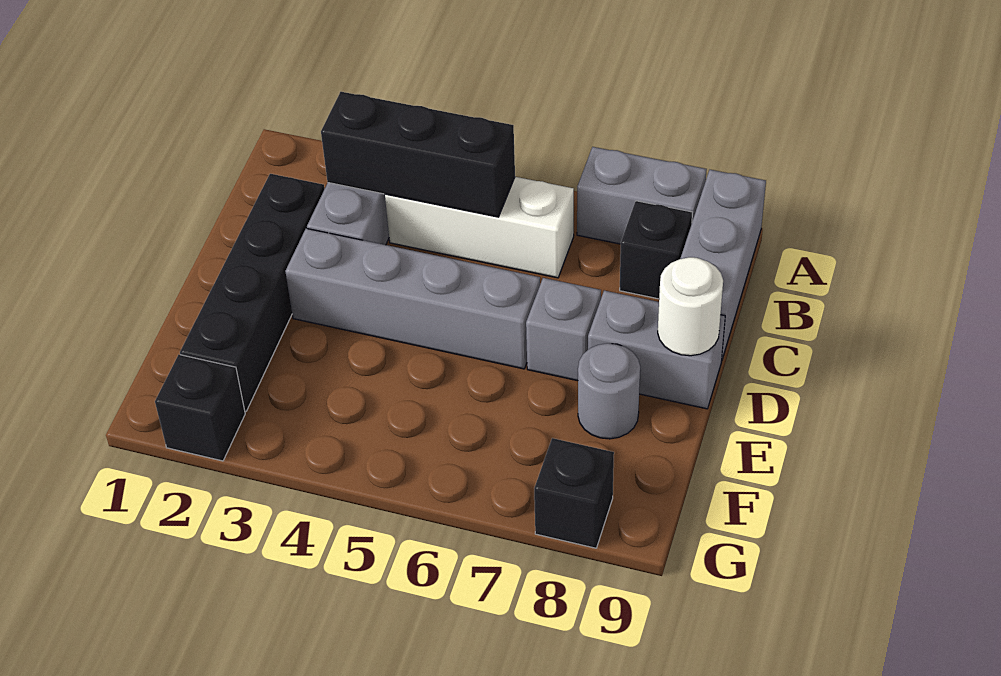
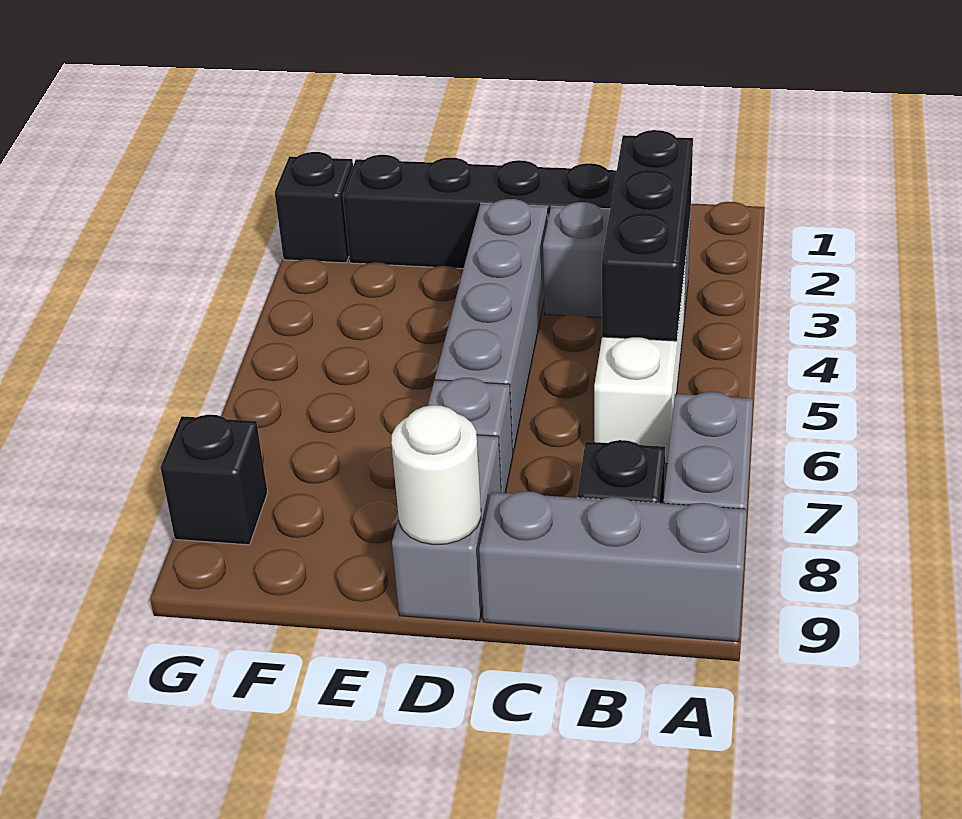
grey round brick E8 level 1 -> none

